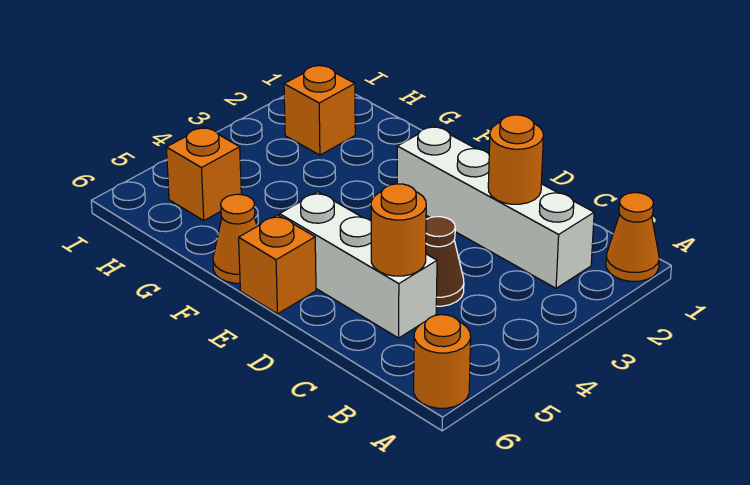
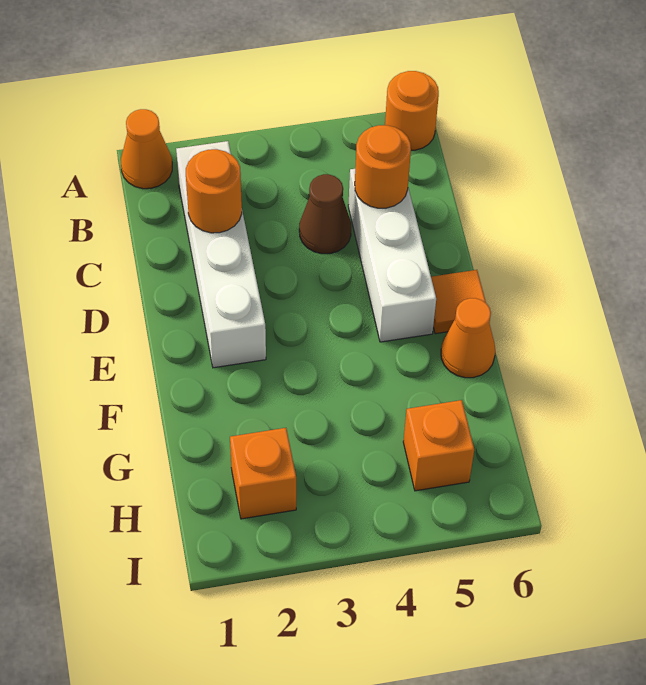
orange brick E6 level 1 -> orange tile E6 level 1

